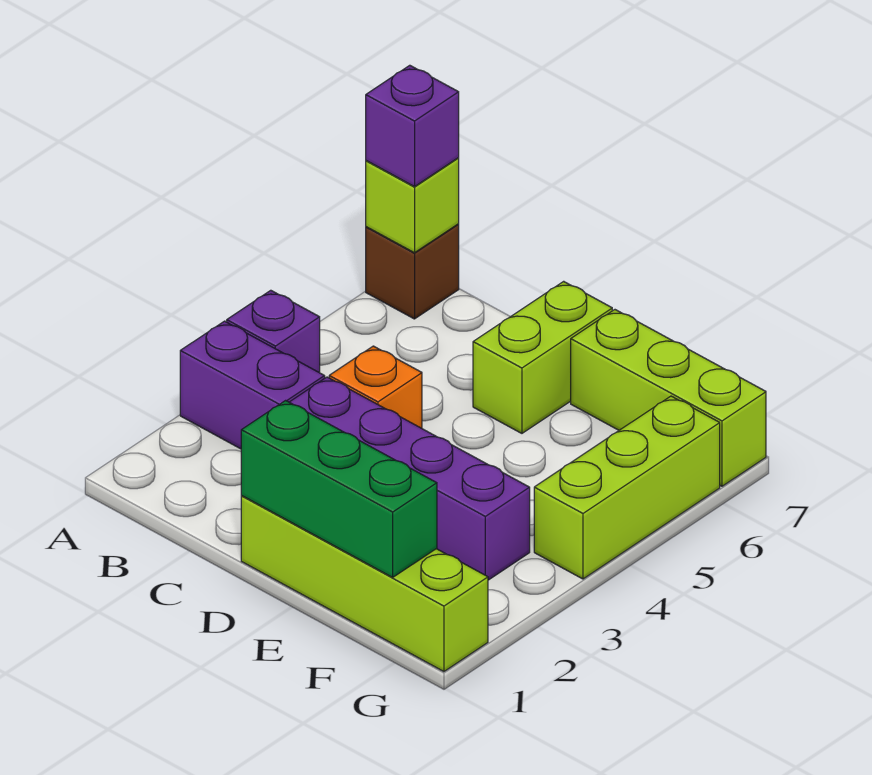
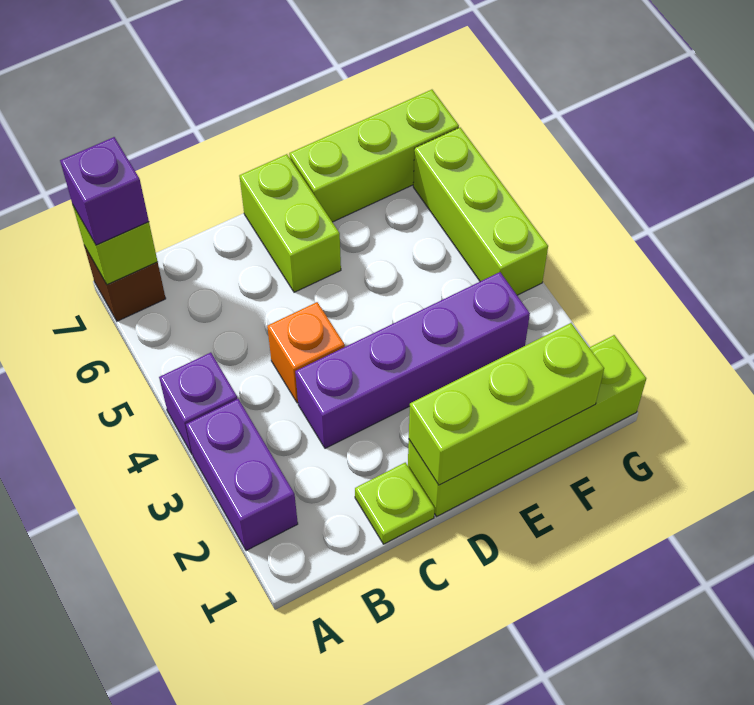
purple brick A3:B3 level 1 -> purple brick A2:A3 level 1
none -> lime plate C1 level 1
green brick D1:F1 level 2 -> lime brick D1:F1 level 2

